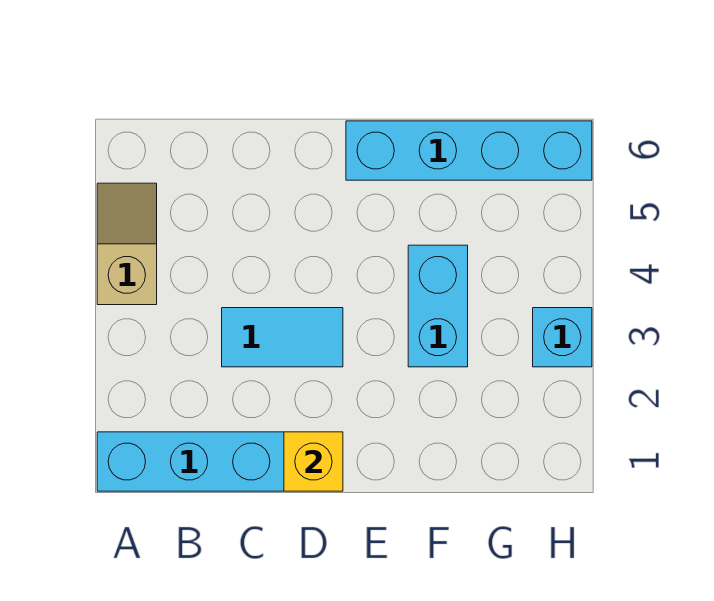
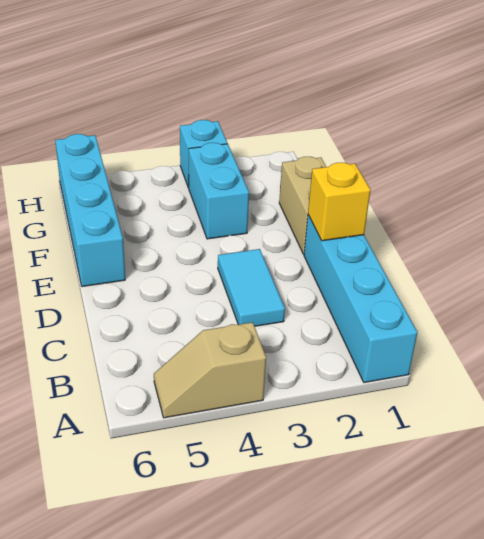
none -> tan brick E1:F1 level 1
cyan brick F3:F4 level 1 -> cyan brick F3:G3 level 1

